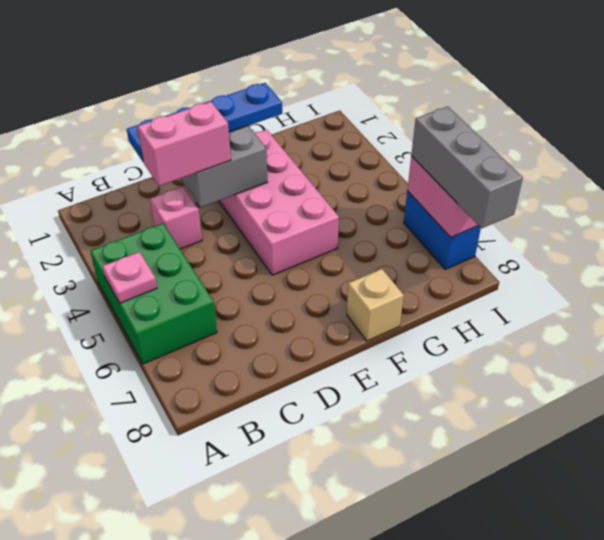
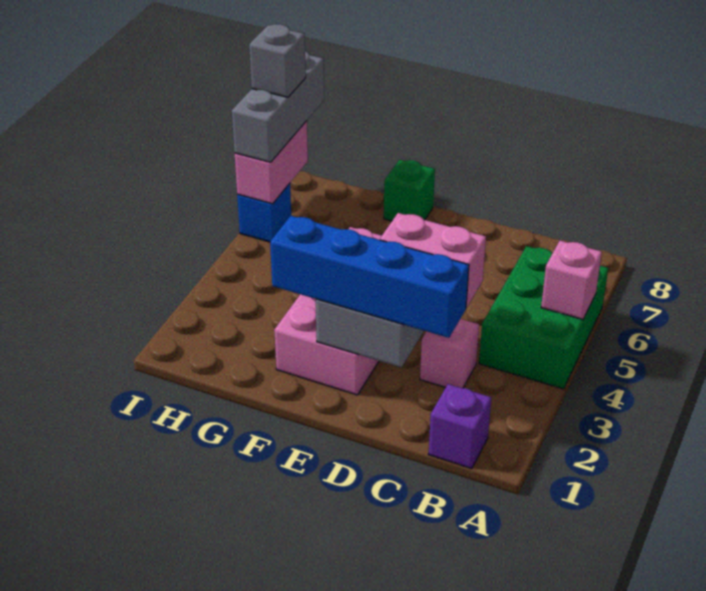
pink plate A5 level 2 -> pink brick A5 level 2
none -> purple brick B1 level 1
blue plate C2:F2 level 3 -> blue brick C2:F2 level 3
tan brick F8 level 1 -> green brick F8 level 1
blue brick I6:I7 level 1 -> blue brick I6 level 1
none -> grey brick I7 level 4

